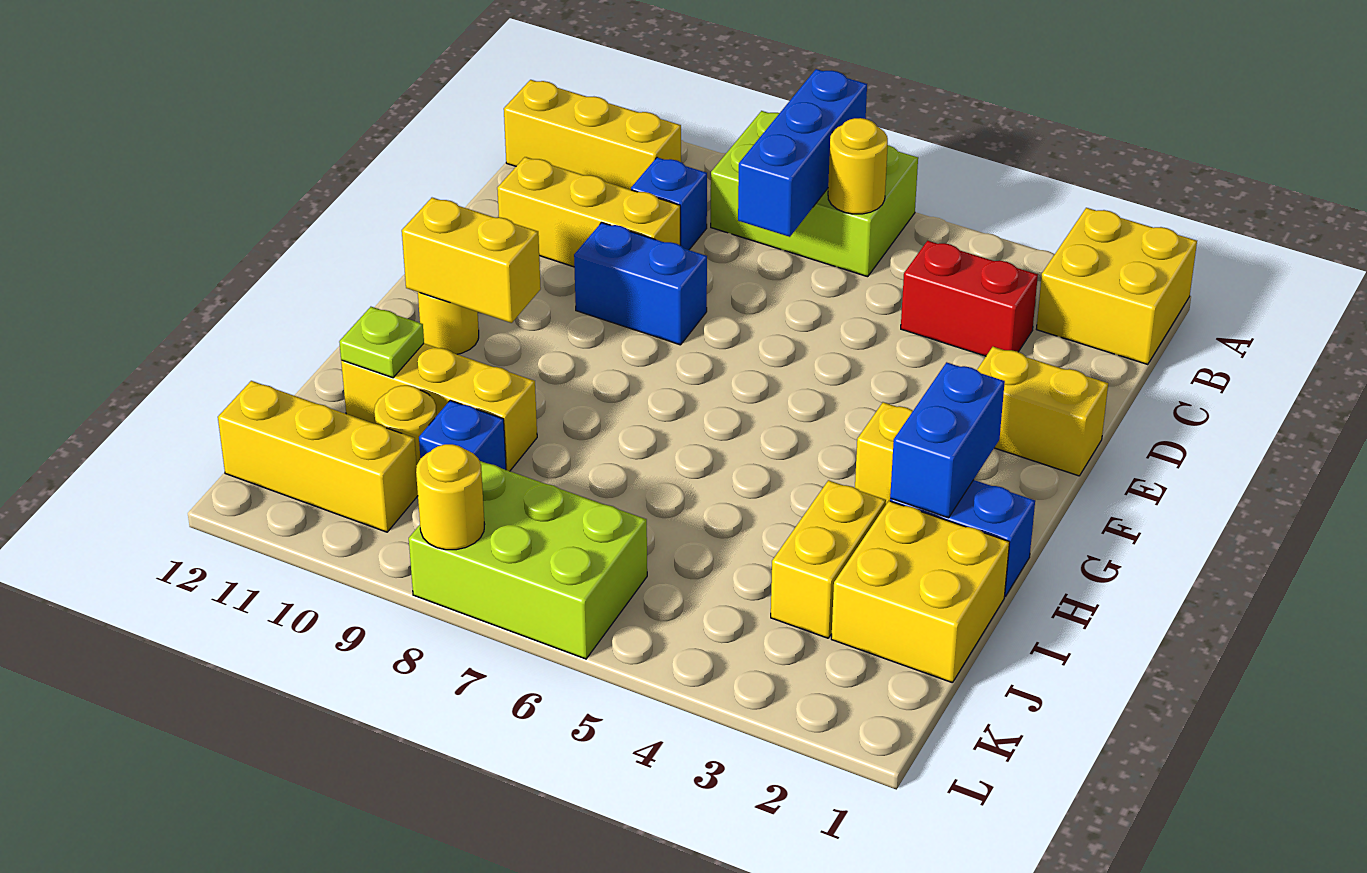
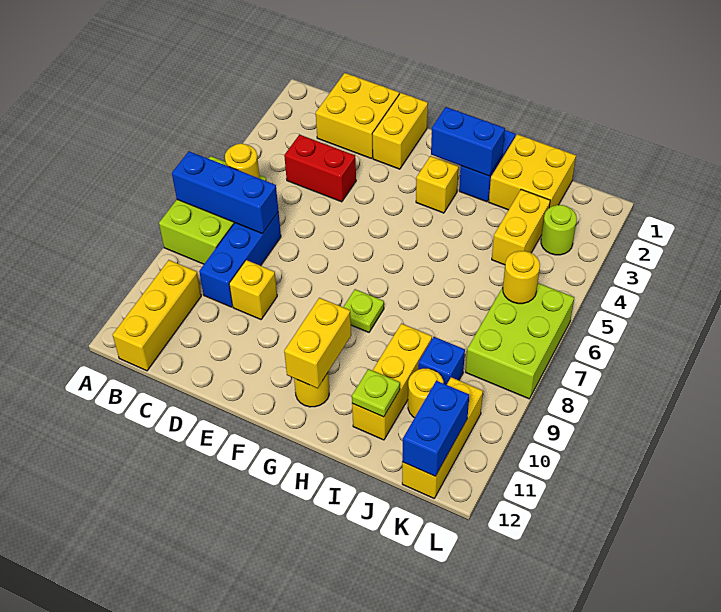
yellow brick A1:B2 level 1 -> yellow brick C1:D2 level 1
red brick C3:C4 level 1 -> red brick C4:D4 level 1
blue brick C9 level 1 -> blue brick C7:C9 level 1
yellow brick D9:D11 level 1 -> yellow brick D9 level 1
blue brick E8:E9 level 1 -> blue brick K11:K12 level 2
none -> lime plate G8 level 1
yellow brick I3:J3 level 1 -> yellow brick J3:J4 level 1
none -> lime round brick K3 level 1
yellow round brick L8 level 2 -> yellow round brick K6 level 2

